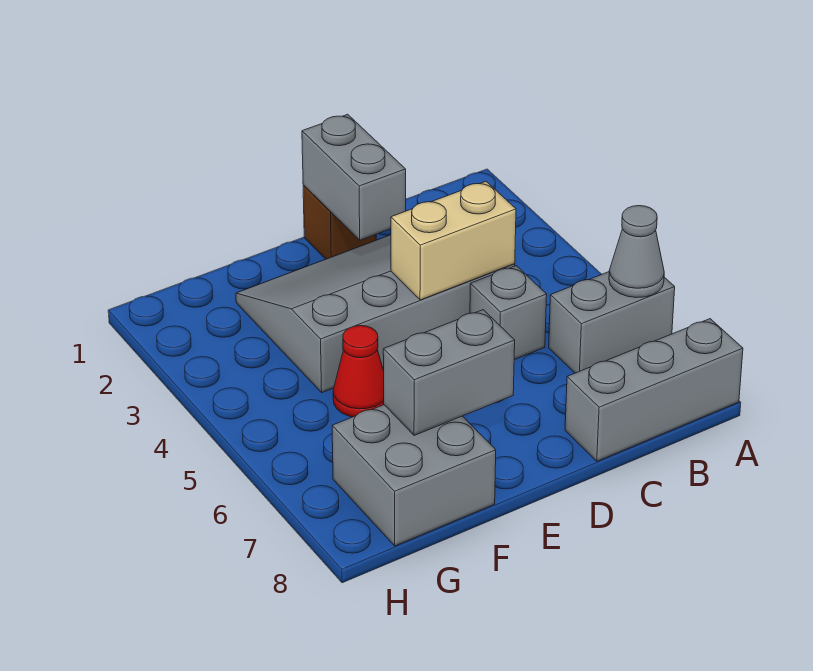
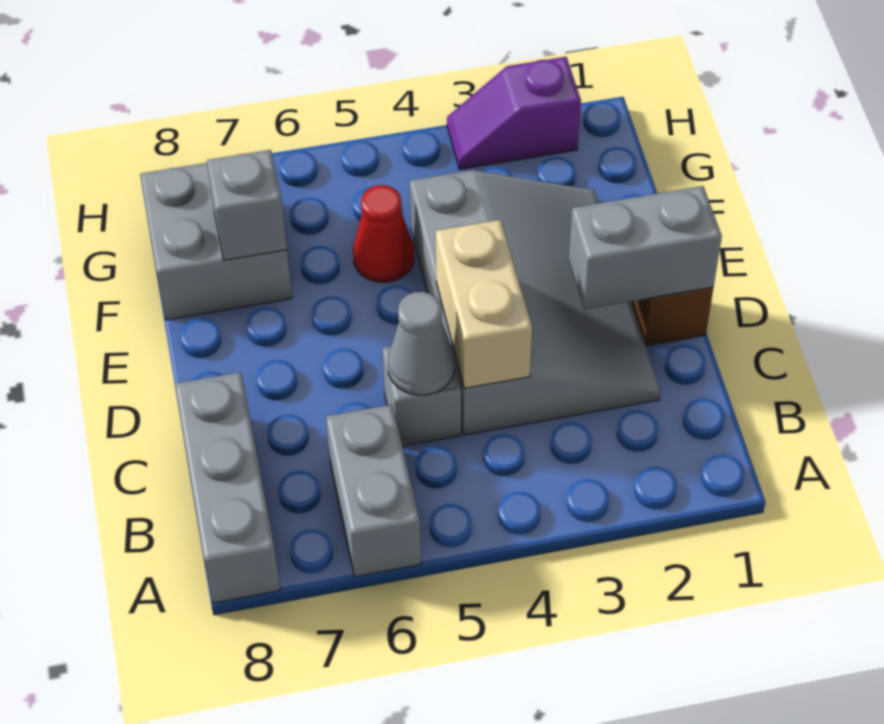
grey cone A6 level 2 -> grey cone C5 level 2
grey brick E7:F7 level 2 -> grey brick F7 level 2
none -> purple slope H2:H3 level 1 top 2

